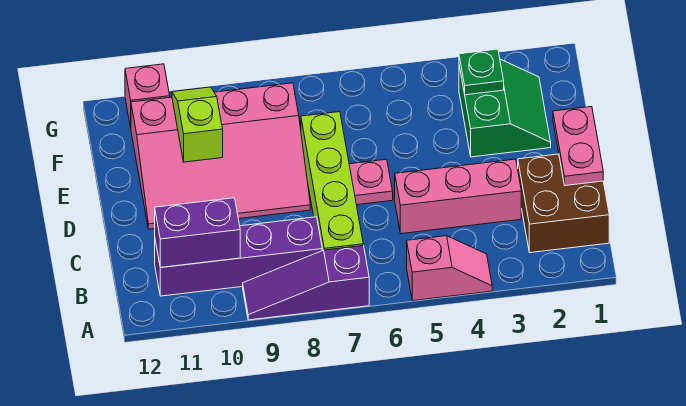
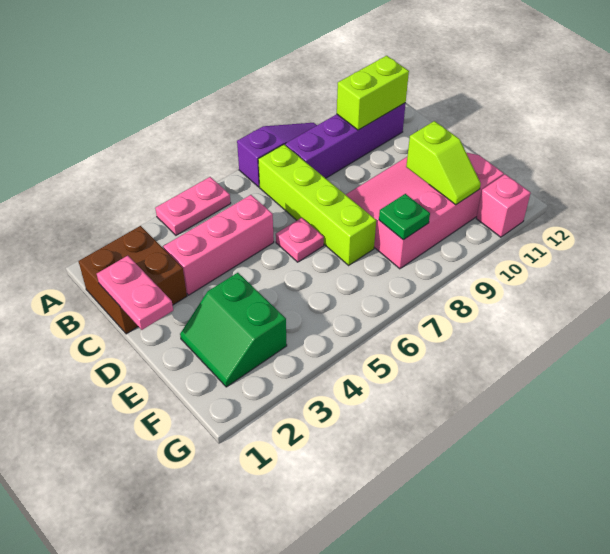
pink slope A4:A5 level 1 top 5 -> pink plate A4:A5 level 1
purple brick B10:B11 level 2 -> lime brick B10:B11 level 2
green plate F3 level 2 -> green plate F8 level 2

